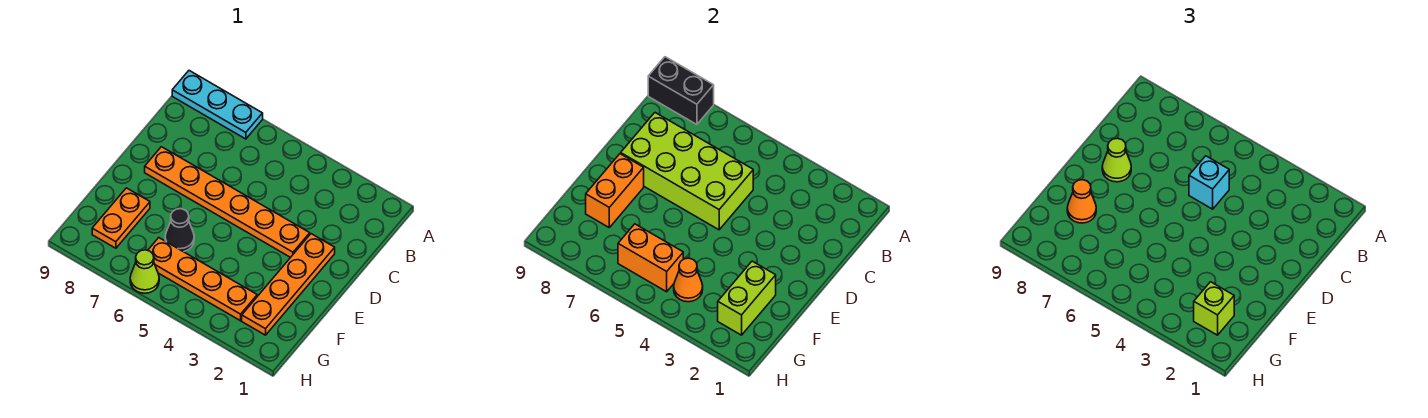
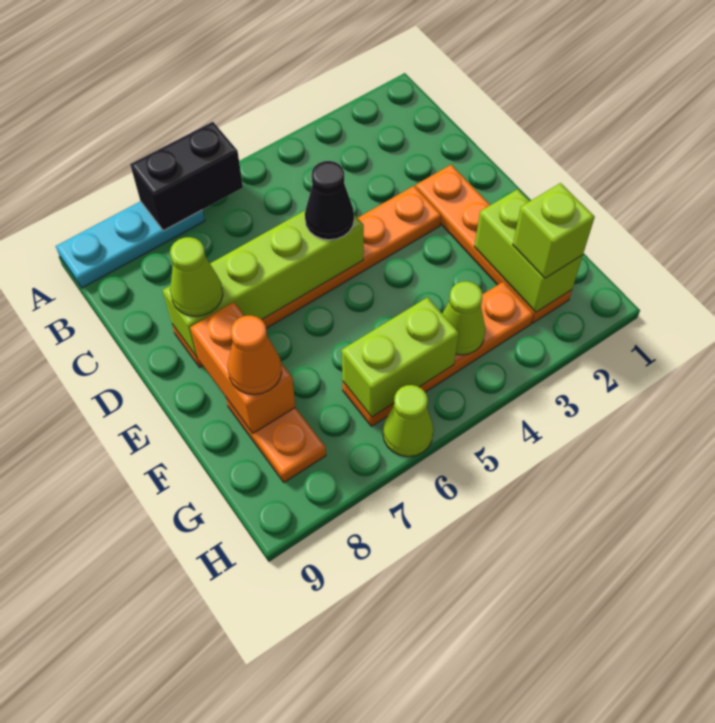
black brick A8:A9 level 2 -> black brick A6:A7 level 2
lime brick C5:D8 level 2 -> lime brick D5:D8 level 2
cyan brick C5 level 3 -> none
black cone F6 level 1 -> black cone D5 level 3
orange cone G4 level 2 -> lime cone G4 level 2
orange brick G5:G6 level 2 -> lime brick G5:G6 level 2

